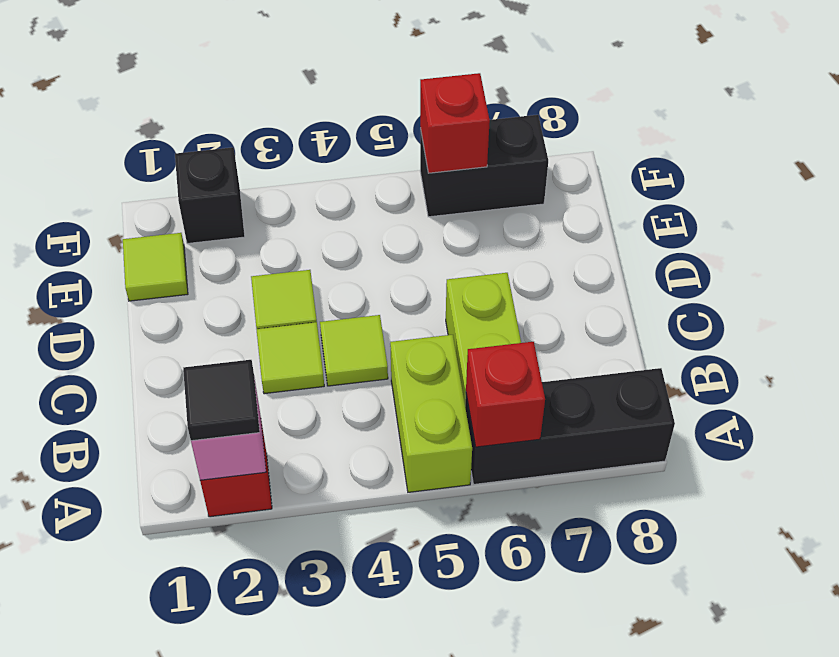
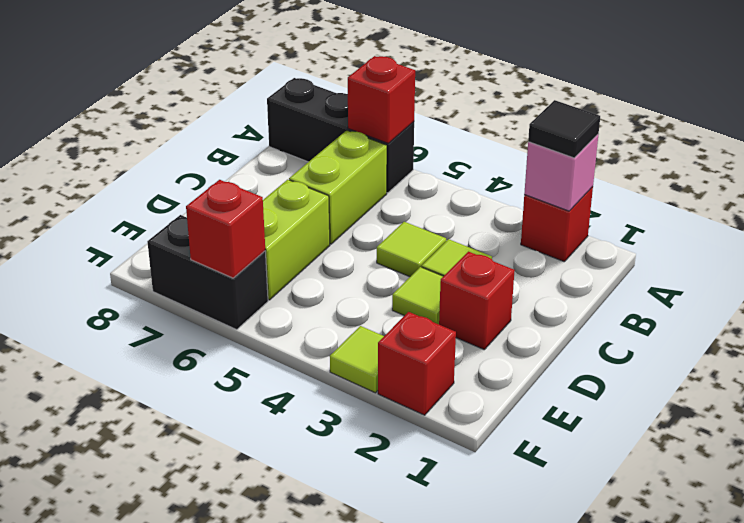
lime brick A5:B5 level 1 -> lime brick D6:E6 level 1
none -> red brick D2 level 1
lime tile E1 level 1 -> lime tile F3 level 1
black brick F2 level 1 -> red brick F2 level 1

